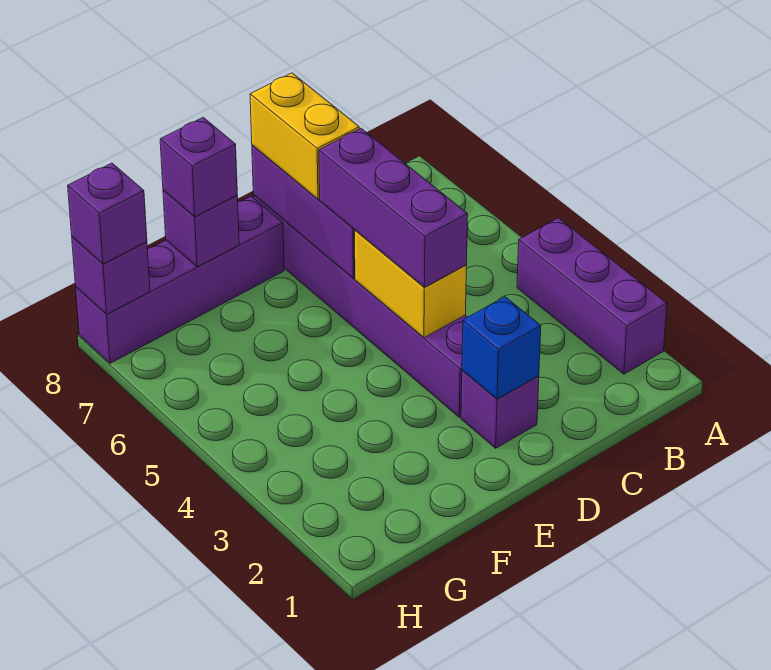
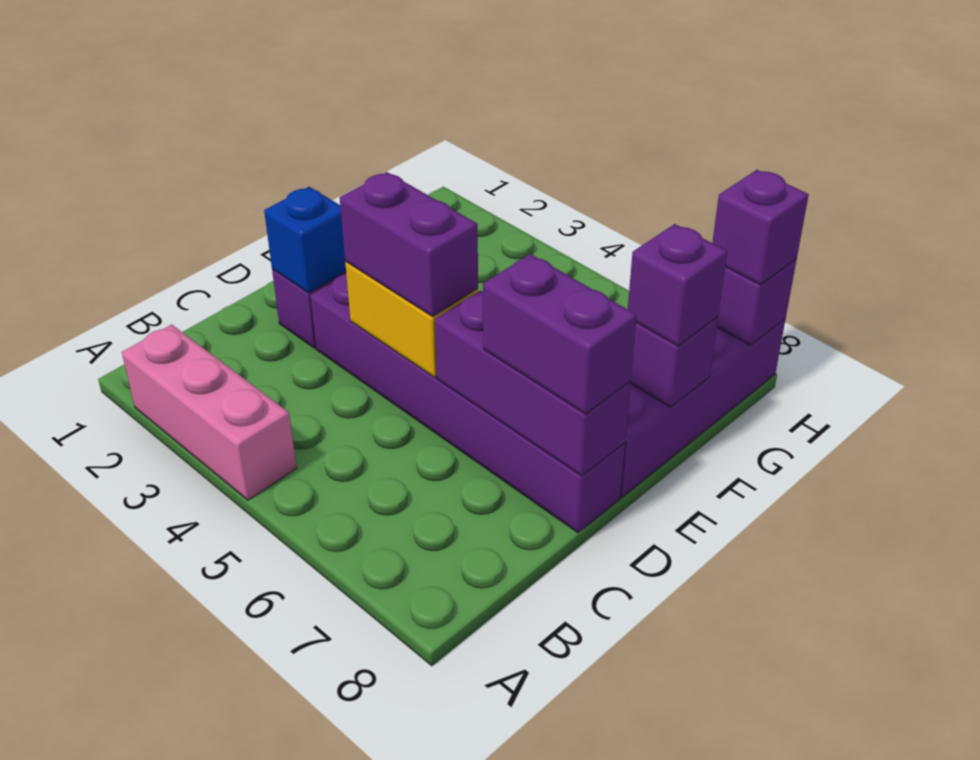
purple brick A2:A4 level 1 -> pink brick A2:A4 level 1
purple brick D4:D6 level 3 -> purple brick D4:D5 level 3
yellow brick D7:D8 level 3 -> purple brick D7:D8 level 3

